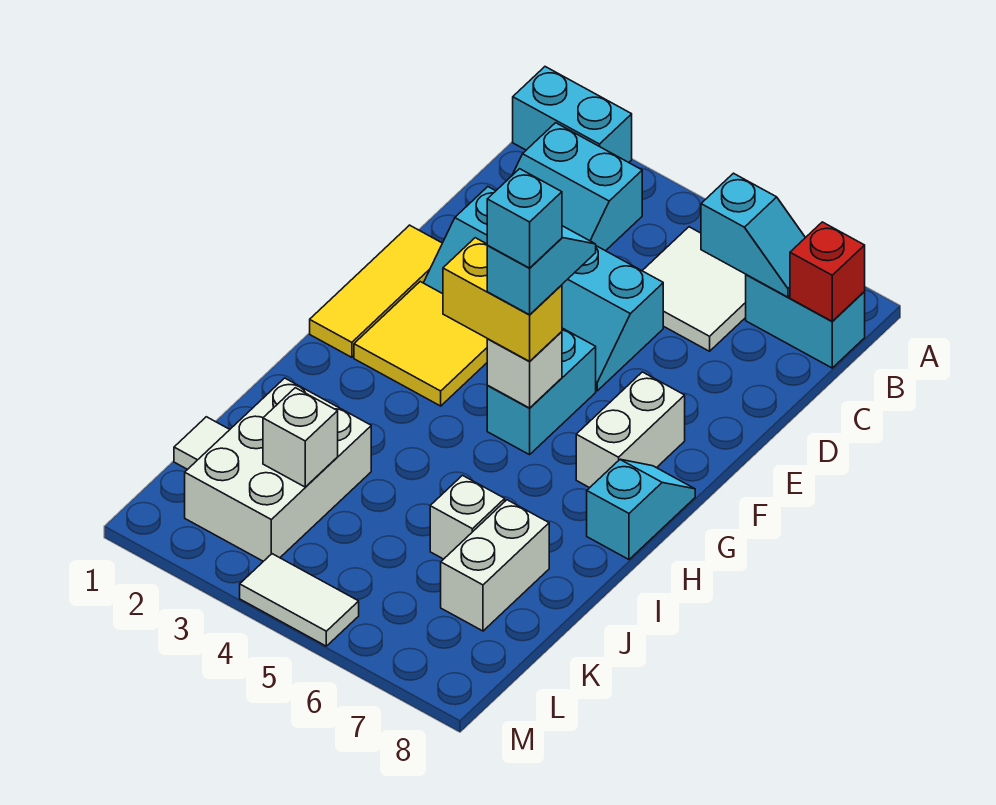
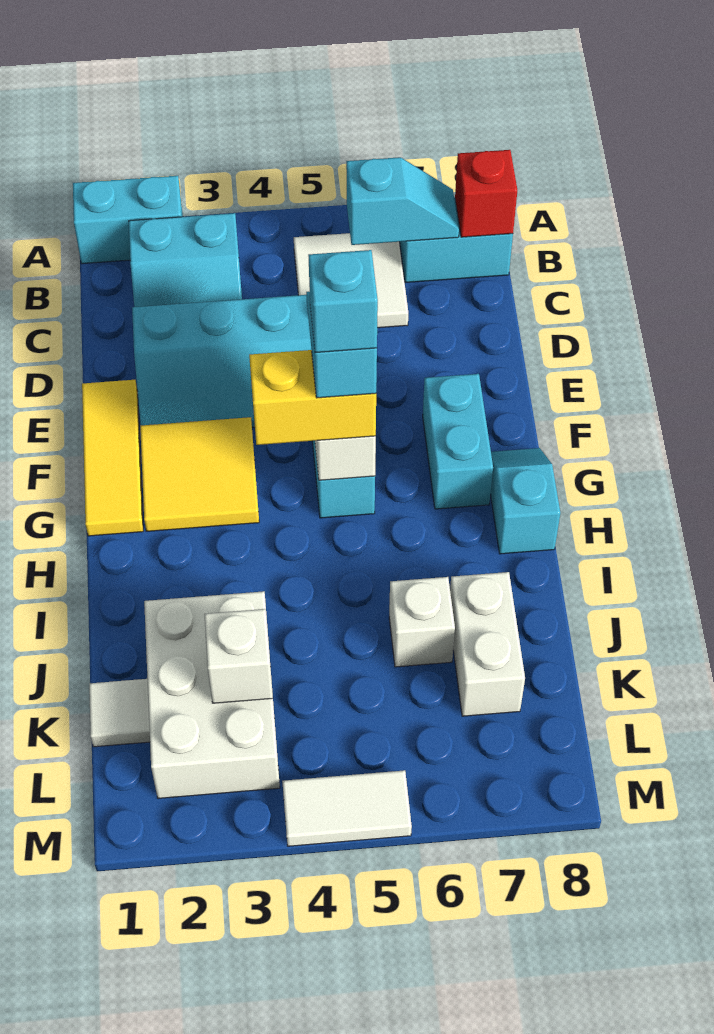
white brick F7:G7 level 1 -> cyan brick F7:G7 level 1

